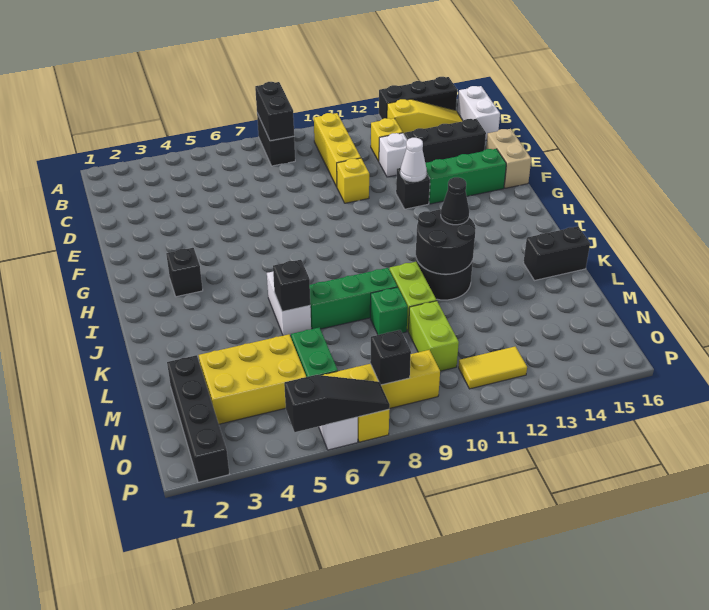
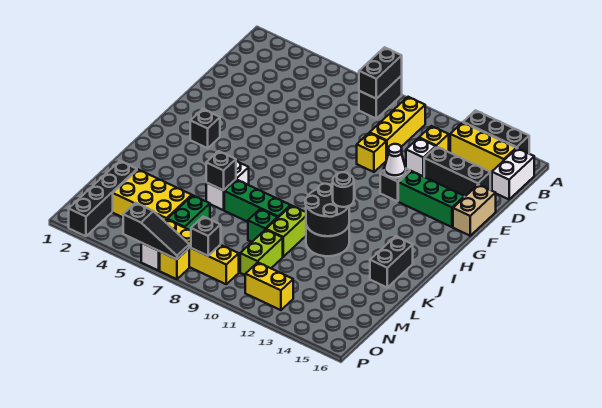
yellow slope B13:B15 level 1 top 13 -> yellow brick B13:B15 level 1
black cone J12 level 3 -> black round brick J12 level 3
black brick K15:K16 level 1 -> black brick J15:K15 level 1
yellow tile O11:O12 level 1 -> yellow brick O11:O12 level 1

